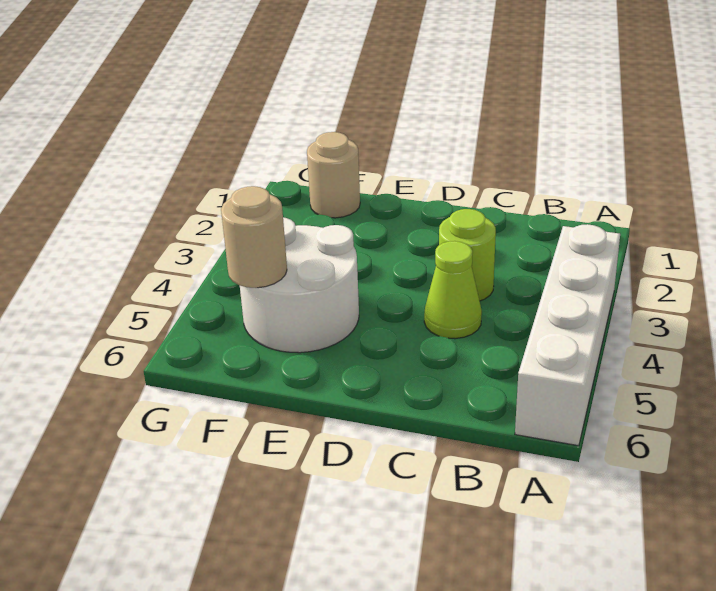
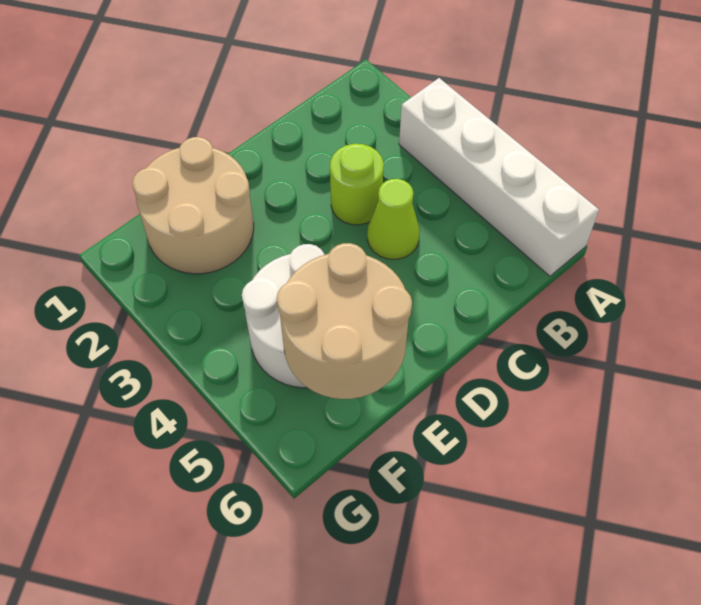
tan round brick F1 level 1 -> tan round brick E1:F2 level 1
tan round brick F5 level 2 -> tan round brick E5:F6 level 2

